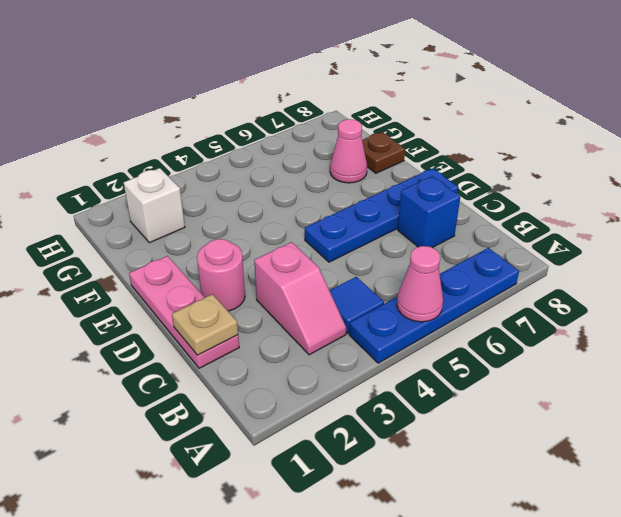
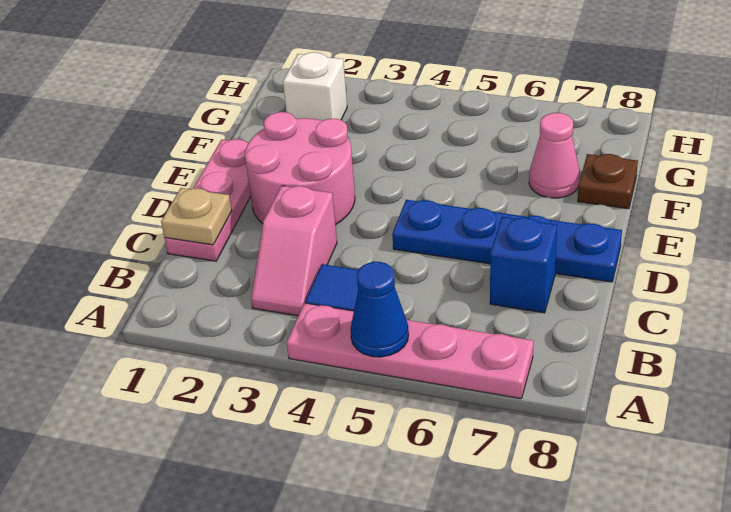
blue plate A4:A7 level 1 -> pink plate A4:A7 level 1
pink cone A5 level 2 -> blue cone A5 level 2
pink round brick D2 level 1 -> pink round brick D2:E3 level 1

